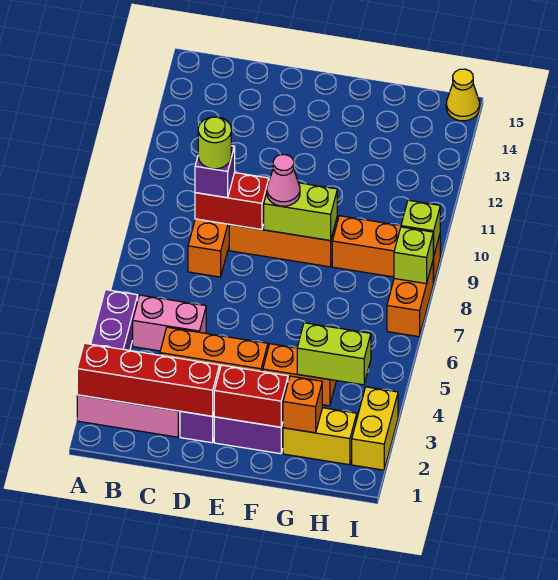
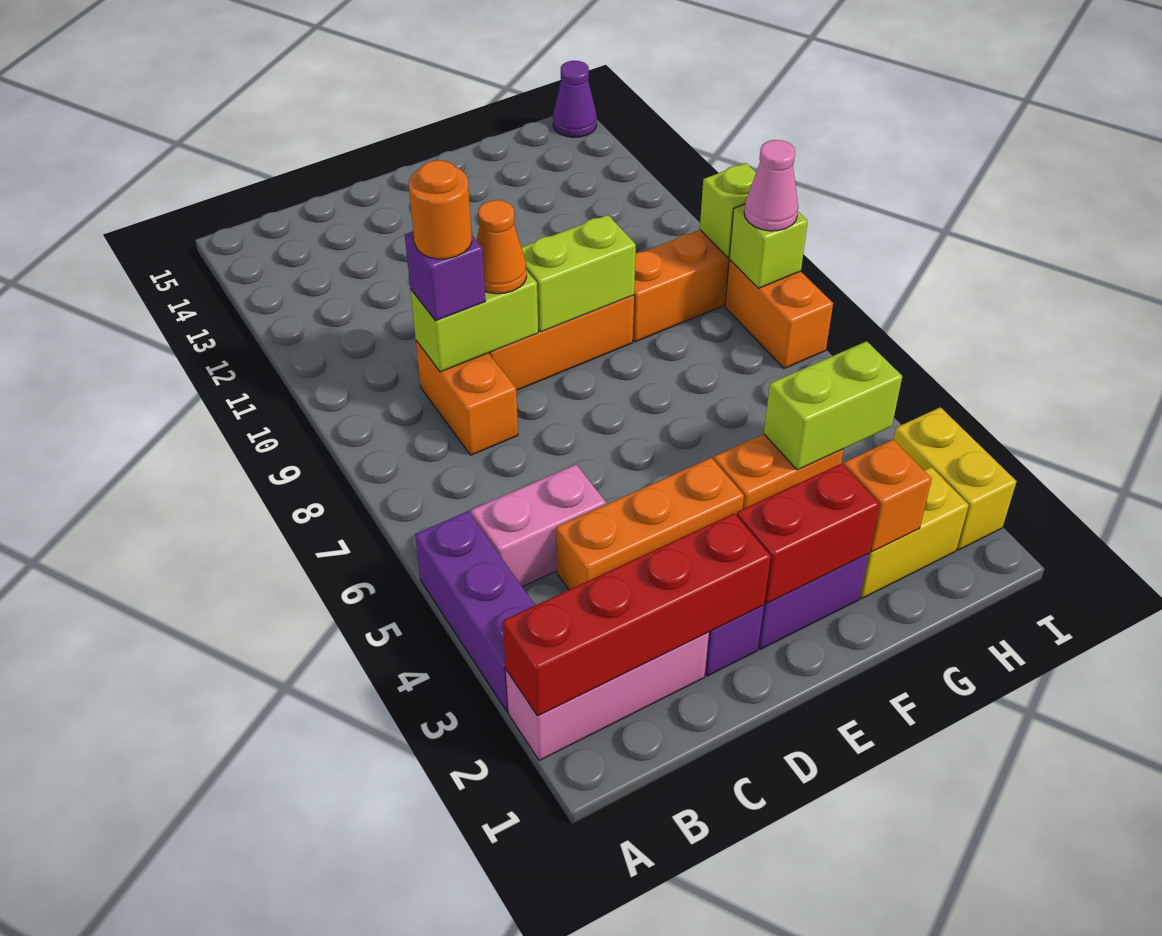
red brick C9:D9 level 2 -> lime brick C9:D9 level 2
lime round brick C9 level 4 -> orange round brick C9 level 4
none -> orange cone D9 level 3
pink cone E9 level 3 -> pink cone I8 level 3
yellow cone I15 level 1 -> purple cone I15 level 1

